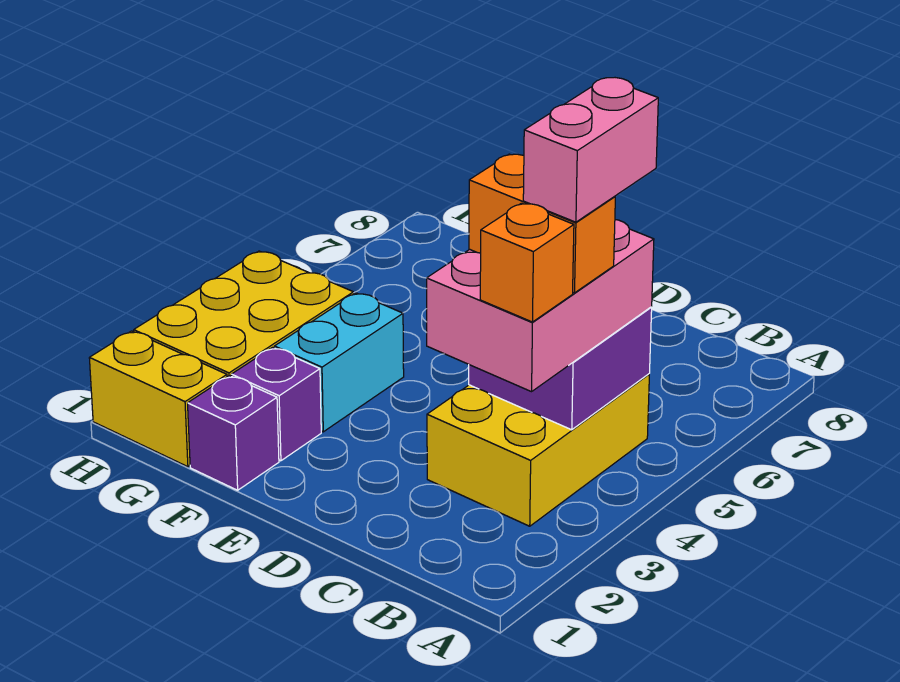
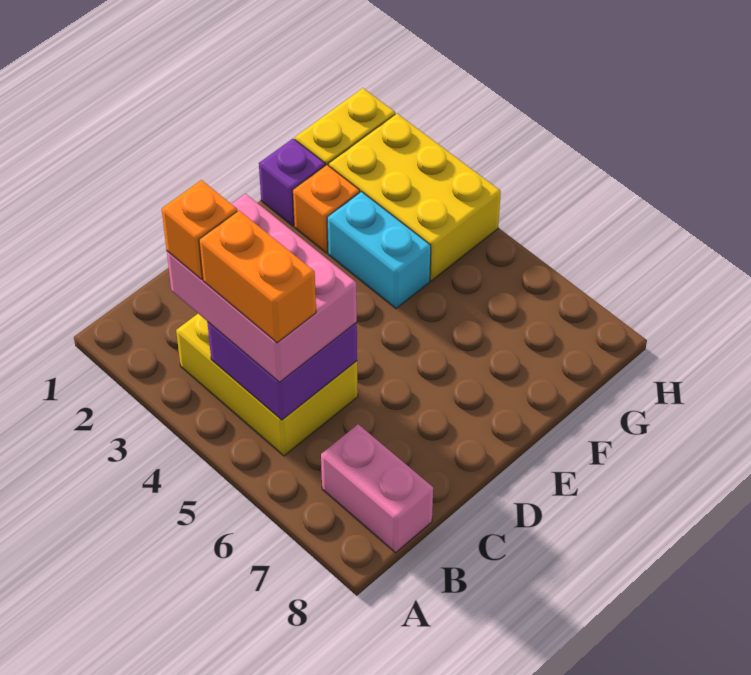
orange brick B4:C4 level 4 -> orange brick B4:B5 level 4
pink brick B4:B5 level 5 -> pink brick B7:B8 level 1
purple brick F2 level 1 -> orange brick F2 level 1

